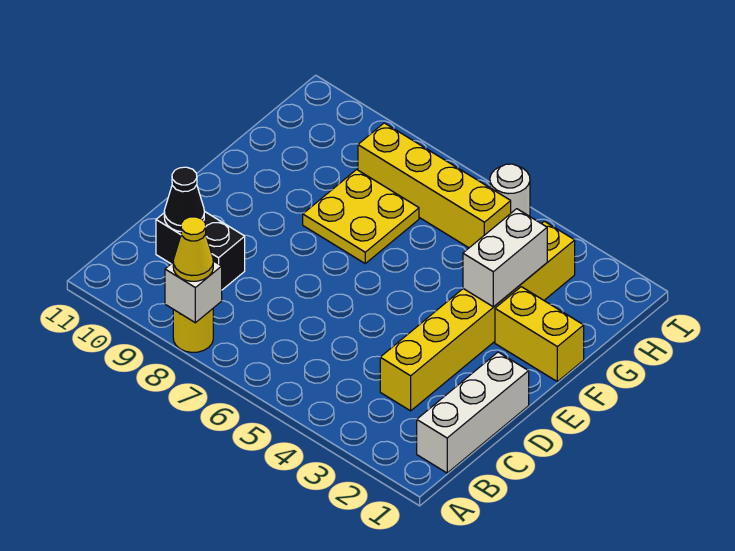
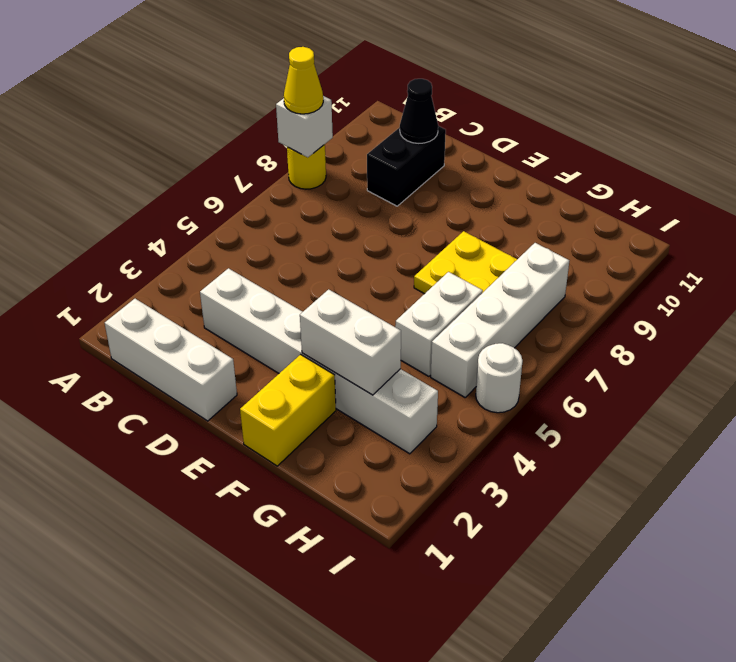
yellow brick C3:H3 level 1 -> white brick C3:H3 level 1
none -> white brick G5:G6 level 1
yellow brick H5:H8 level 1 -> white brick H5:H8 level 1

